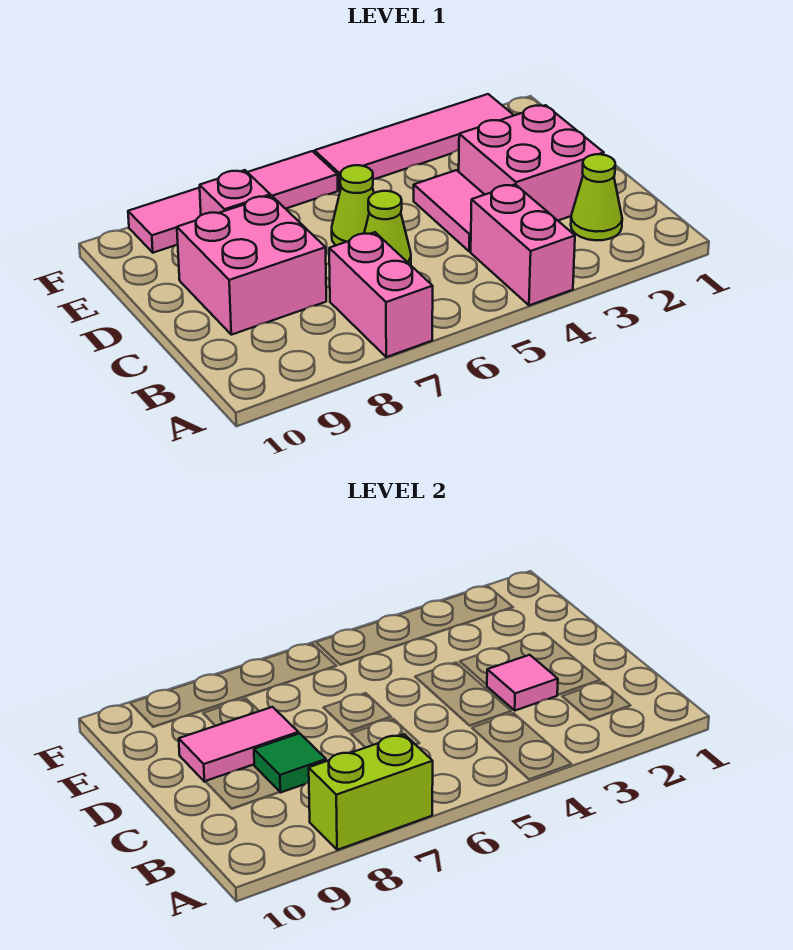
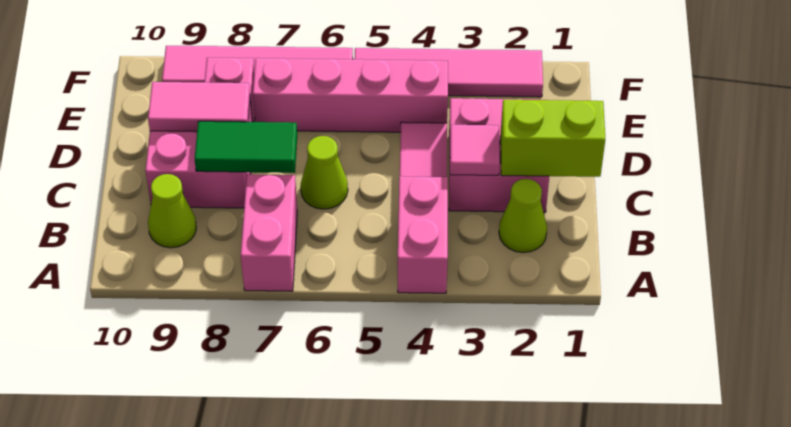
lime brick A7:A8 level 2 -> lime brick C1:C2 level 2
green tile C8 level 2 -> green tile C7:C8 level 2
lime cone D6 level 1 -> lime cone B9 level 1
none -> pink brick E4:E7 level 1

